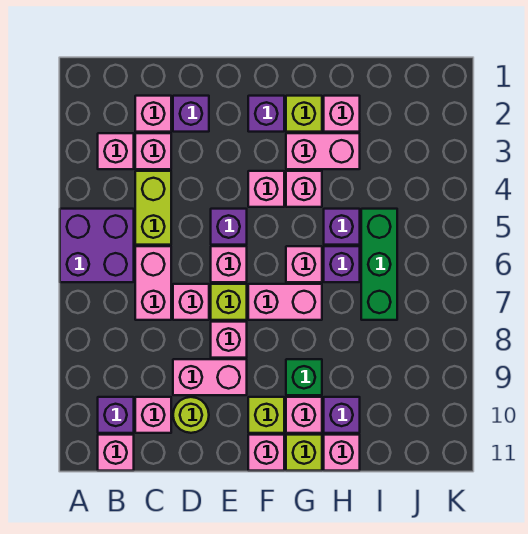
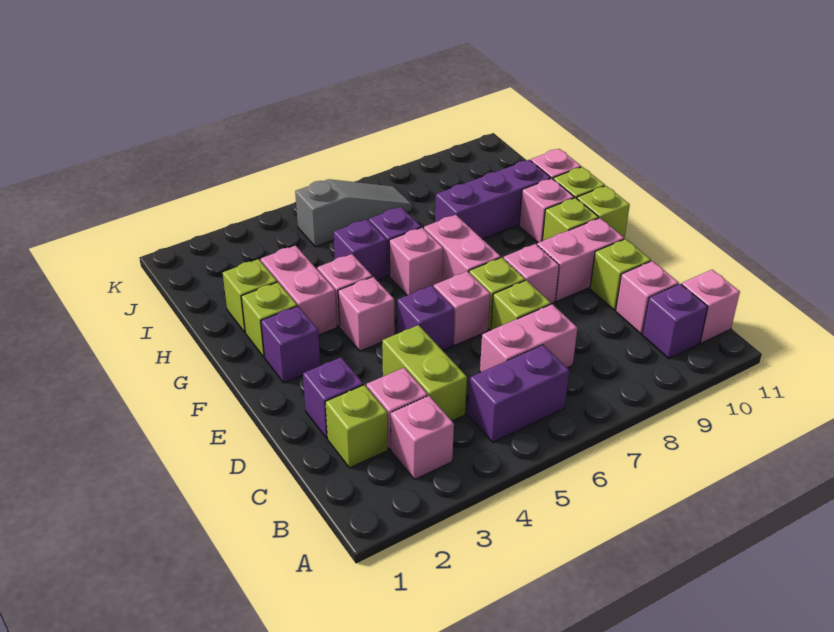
purple brick A5:B6 level 1 -> purple brick B5:B6 level 1
pink brick C2 level 1 -> lime brick C2 level 1
lime brick C4:C5 level 1 -> lime brick C4:D4 level 1
pink brick D7 level 1 -> lime brick D7 level 1
pink brick D9:E9 level 1 -> pink brick E9:E10 level 1
lime round brick D10 level 1 -> lime brick D10 level 1
pink brick F11 level 1 -> lime brick F11 level 1
green brick G9 level 1 -> none
pink brick H2 level 1 -> lime brick H2 level 1
purple brick H10 level 1 -> purple brick H8:H10 level 1
green brick I5:I7 level 1 -> none
none -> grey slope J5:J7 level 1 top 5

